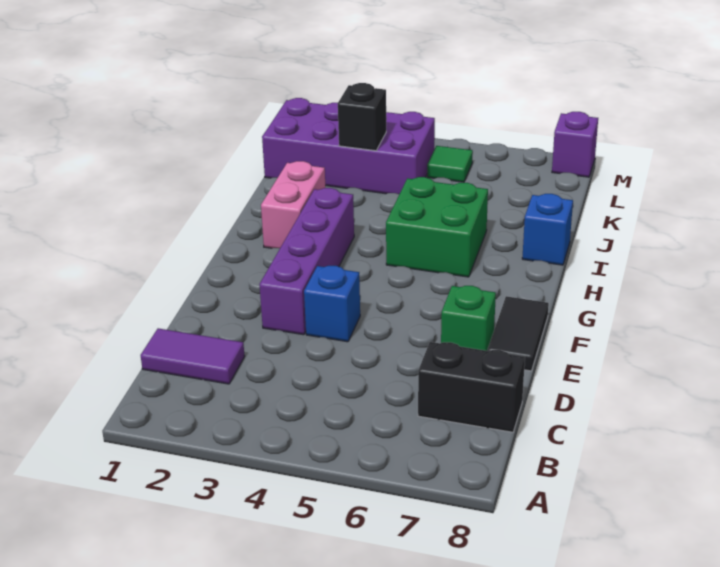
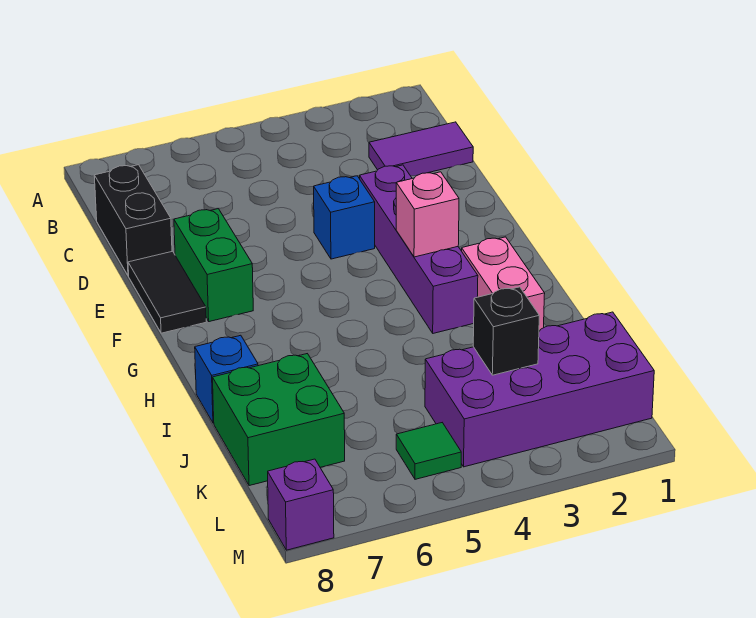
black brick C7:C8 level 1 -> black brick C8:D8 level 1
green brick E7 level 1 -> green brick E7:F7 level 1
none -> pink brick G3 level 2
green brick H5:I6 level 1 -> green brick J7:K8 level 1

